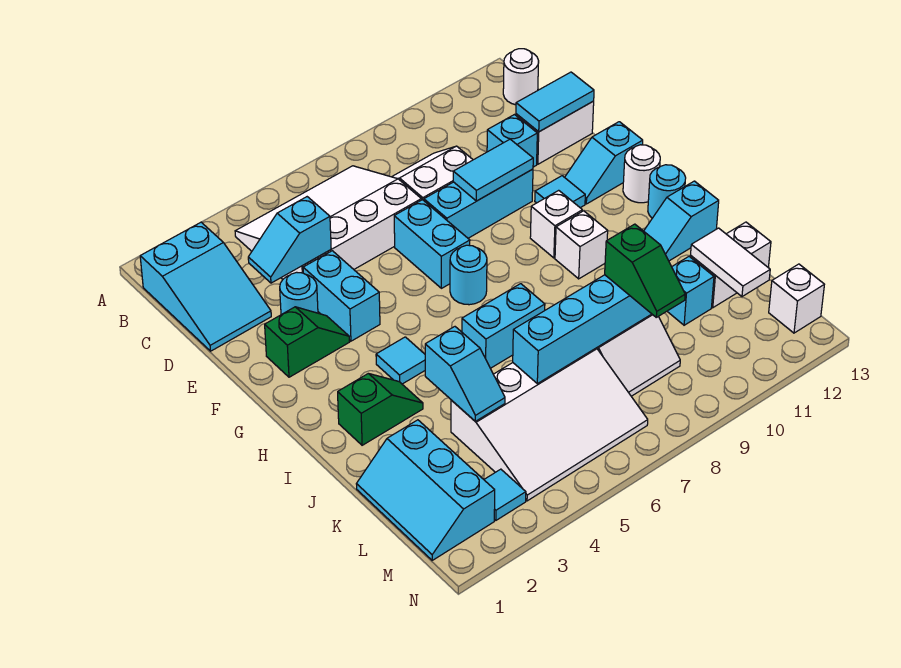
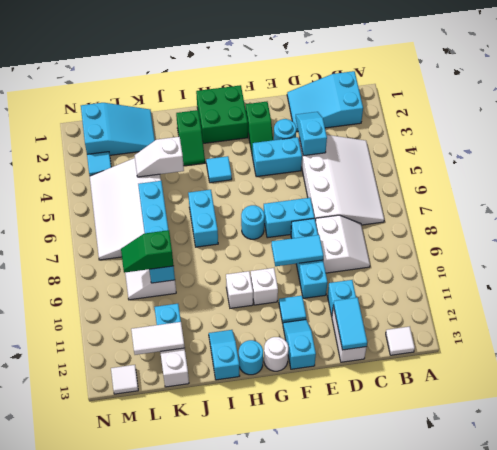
white round brick B13 level 1 -> white tile B13 level 1
cyan tile E9:E10 level 2 -> cyan tile E9:F9 level 2
none -> green brick G1:H2 level 1
cyan slope J4:K4 level 2 top J -> white slope J4:K4 level 2 top J
cyan slope K1:M2 level 1 top 2 -> cyan slope K1:M2 level 1 top M
white brick M13 level 1 -> white tile M13 level 1

